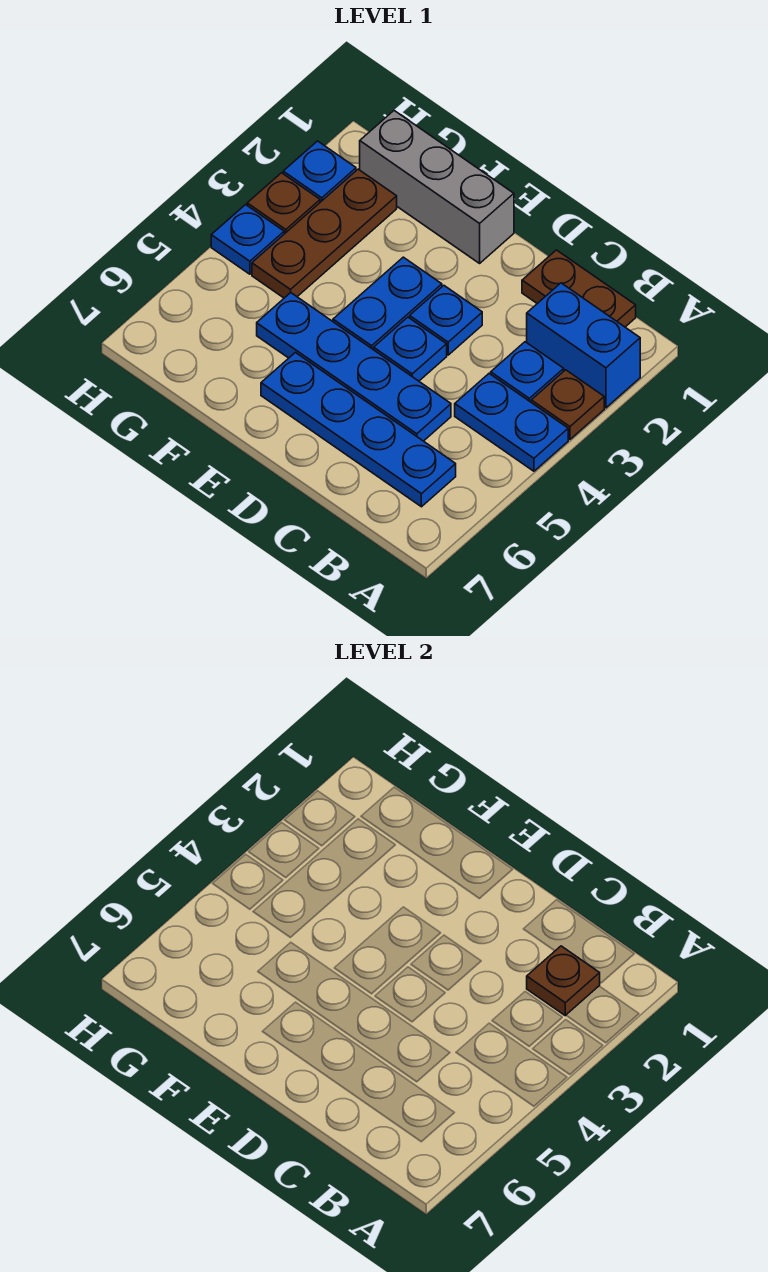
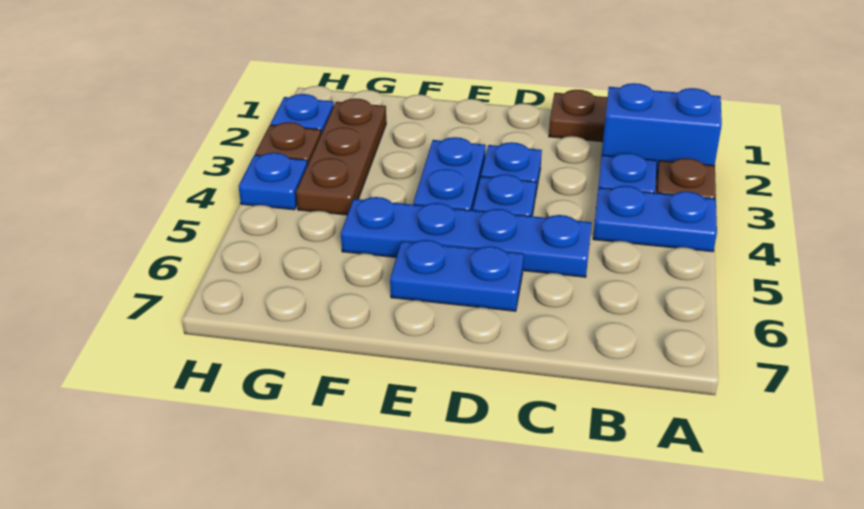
brown plate B2 level 2 -> none
blue plate B6:E6 level 1 -> blue plate D6:E6 level 1
grey brick E1:G1 level 1 -> none

